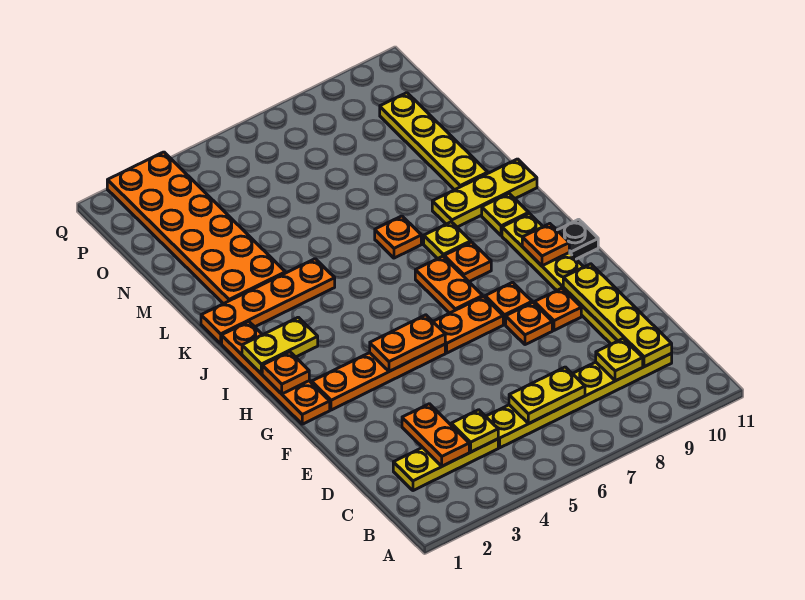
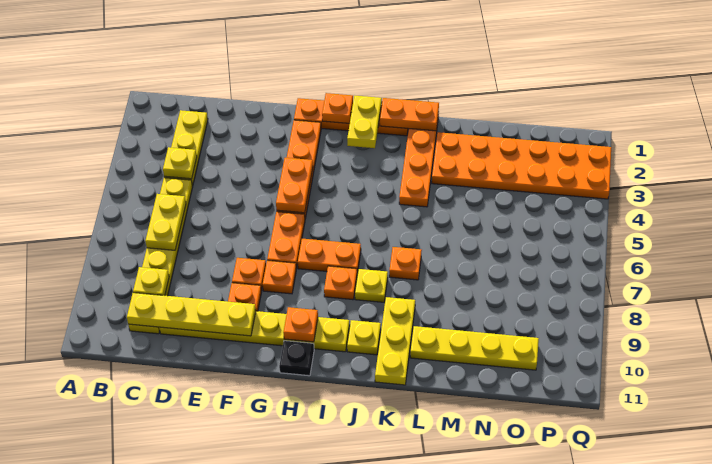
orange plate C3:D3 level 2 -> orange plate J1:K1 level 2

